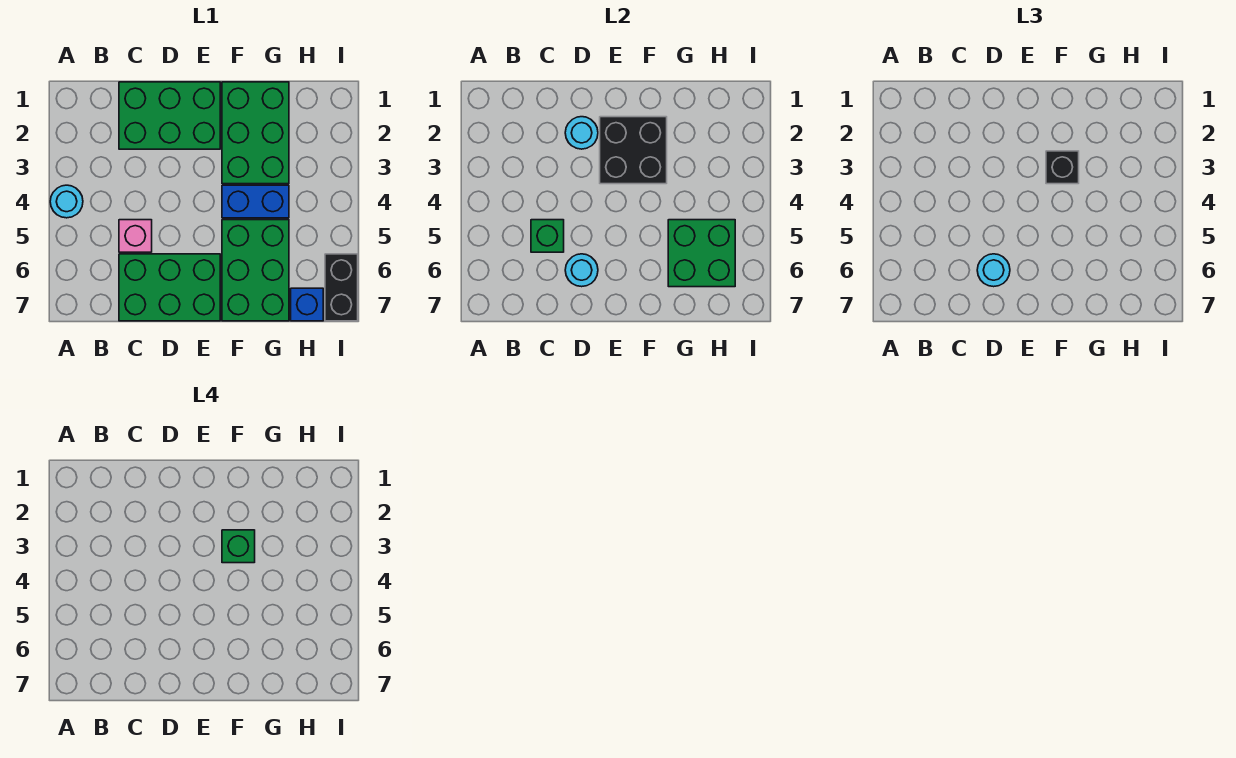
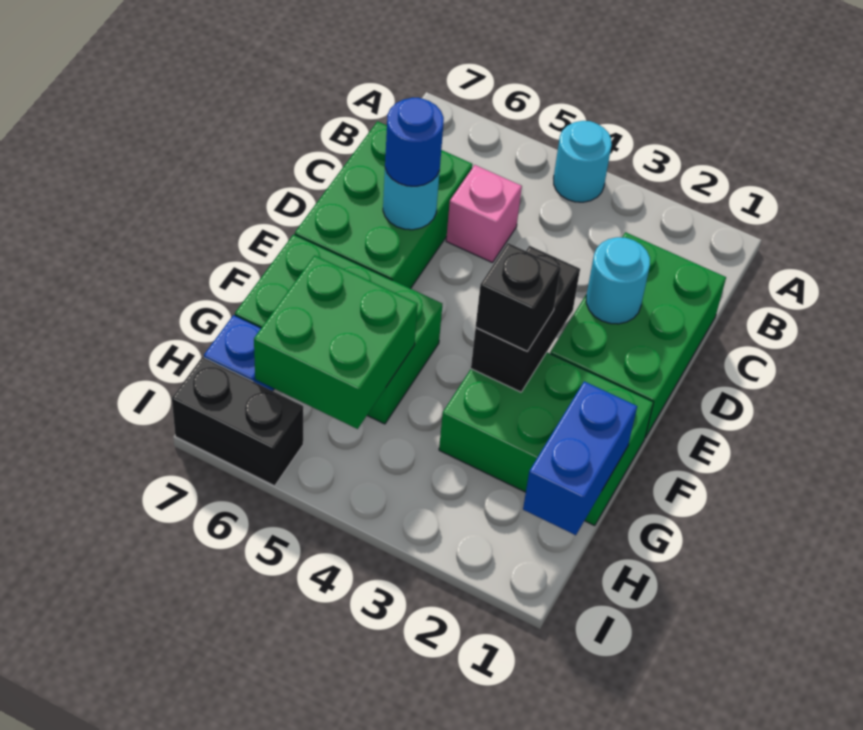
green brick C5 level 2 -> none
cyan round brick D6 level 3 -> blue round brick D6 level 3
black brick E2:F3 level 2 -> black brick E3:F3 level 2
green brick F3 level 4 -> none
blue brick F4:G4 level 1 -> blue brick G1:H1 level 2

